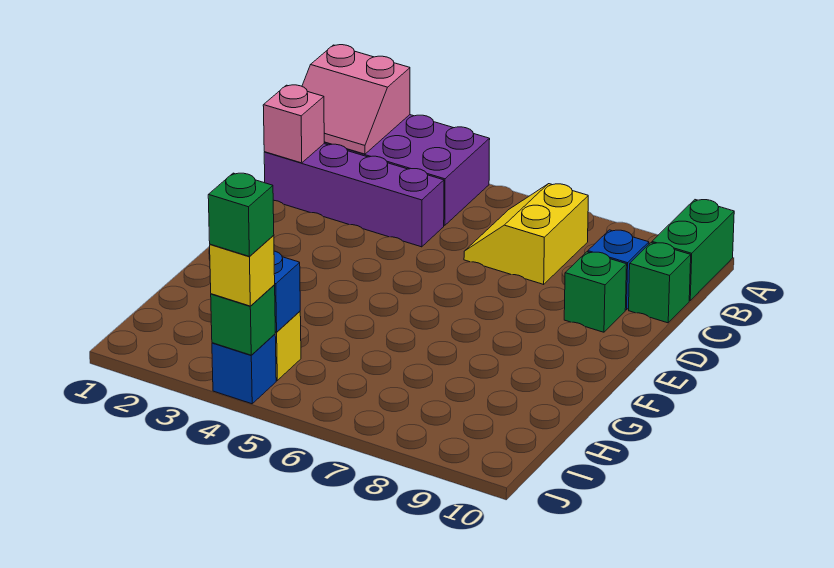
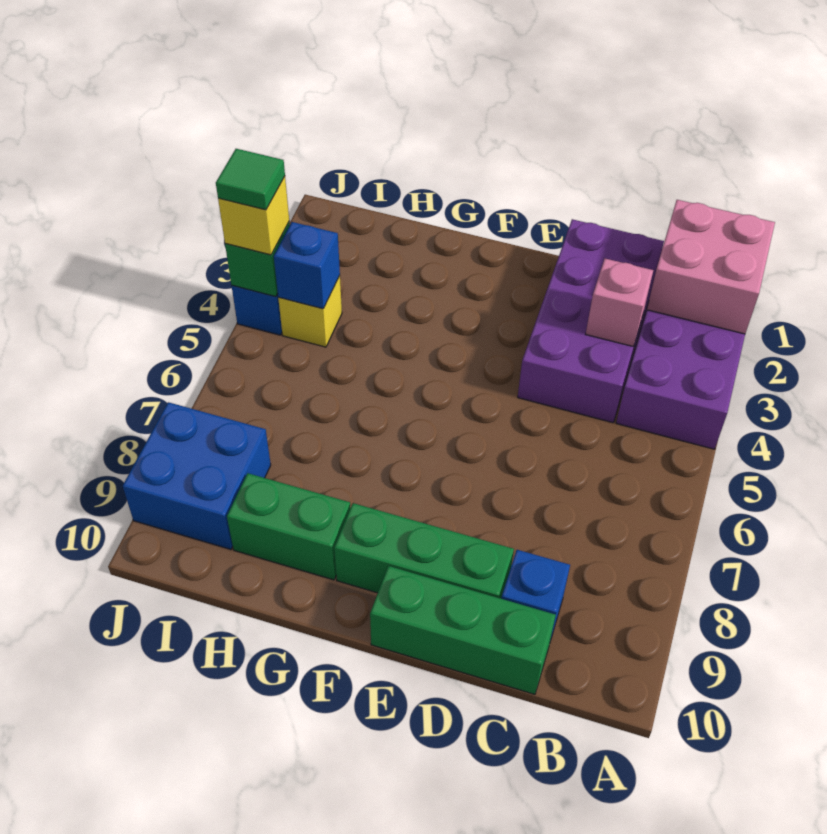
pink slope A1:B2 level 2 top A -> pink brick A1:B2 level 2
green brick A10:B10 level 1 -> green brick G9:H9 level 1
yellow slope B6:C7 level 1 top 7 -> none
purple brick C1:C4 level 1 -> purple brick C1:D4 level 1
pink brick C1 level 2 -> pink brick C3 level 2
green brick C10 level 1 -> green brick C10:E10 level 1
green brick D9 level 1 -> green brick D9:F9 level 1
none -> blue brick I8:J9 level 1
green brick J4 level 4 -> green tile J4 level 4

